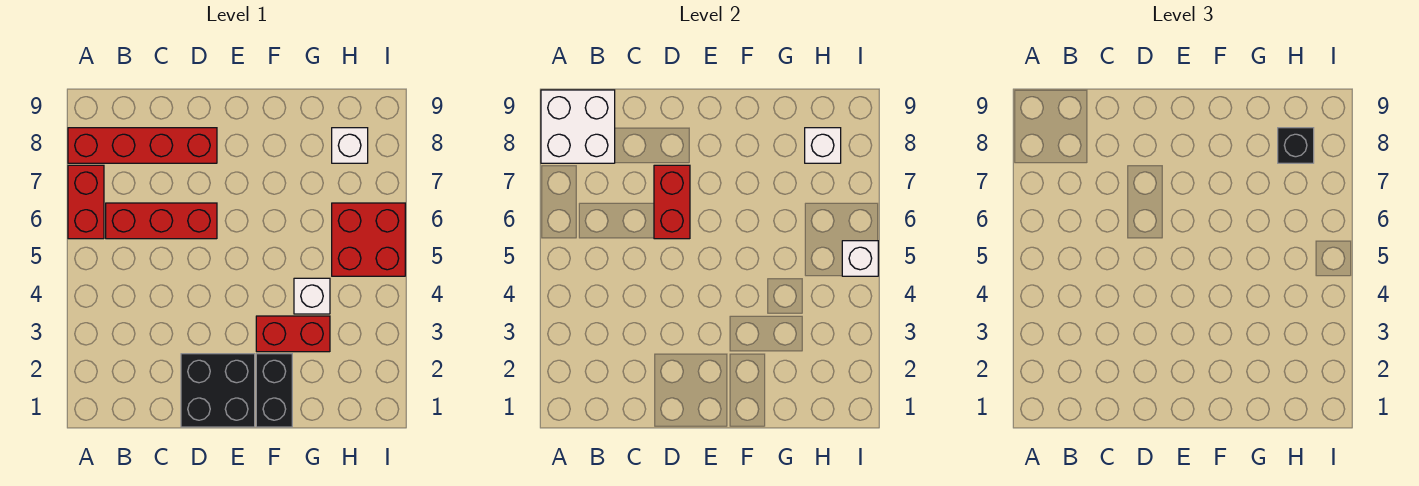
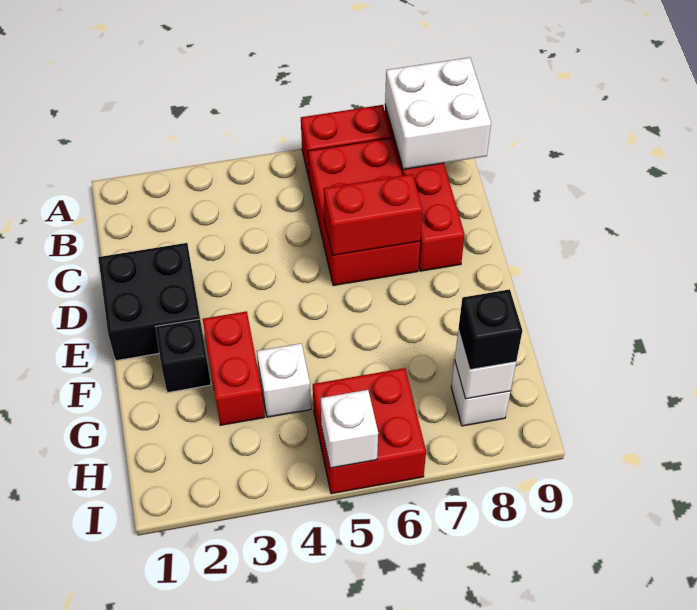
red brick B6:D6 level 1 -> red brick B6:D7 level 1
black brick F1:F2 level 1 -> black brick F2 level 1

